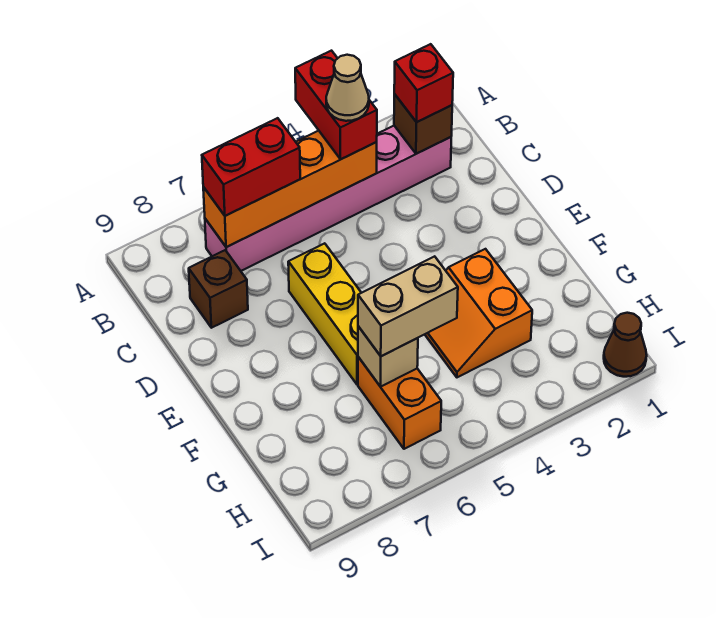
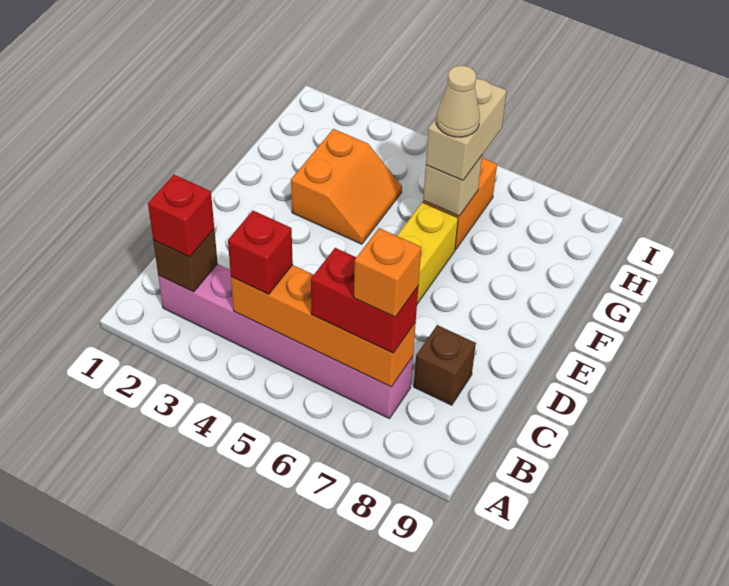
red brick A4:B4 level 3 -> red brick B4 level 3
tan cone B4 level 4 -> tan cone G6 level 4
none -> orange brick B7 level 4
tan brick G5:G6 level 3 -> tan brick G6:H6 level 3
brown cone I1 level 1 -> none

